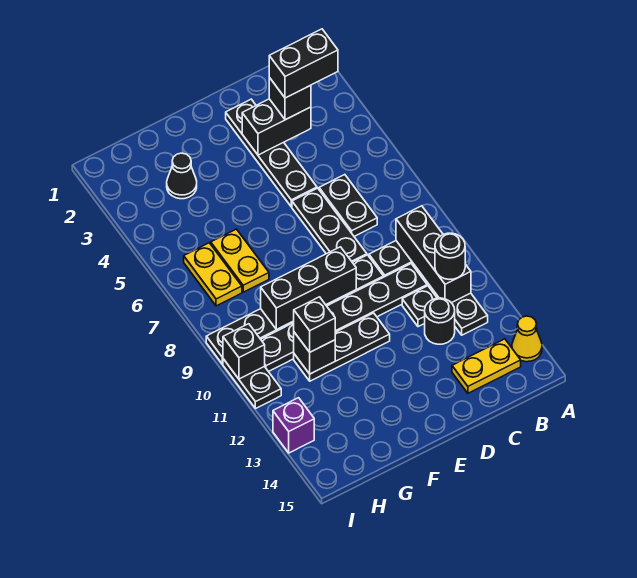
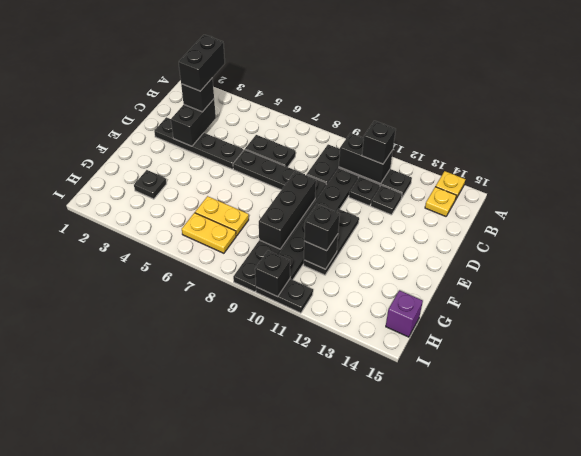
yellow cone A14 level 1 -> yellow plate A14 level 1
black brick B9:B11 level 2 -> black brick B10:B11 level 2
black round brick B11 level 3 -> black brick B11 level 3
yellow plate B14:C14 level 1 -> yellow plate B14 level 1
black round brick C12 level 1 -> black plate C12 level 1
black cone G3 level 1 -> black plate G3 level 1
purple brick I13 level 1 -> purple brick H15 level 1

